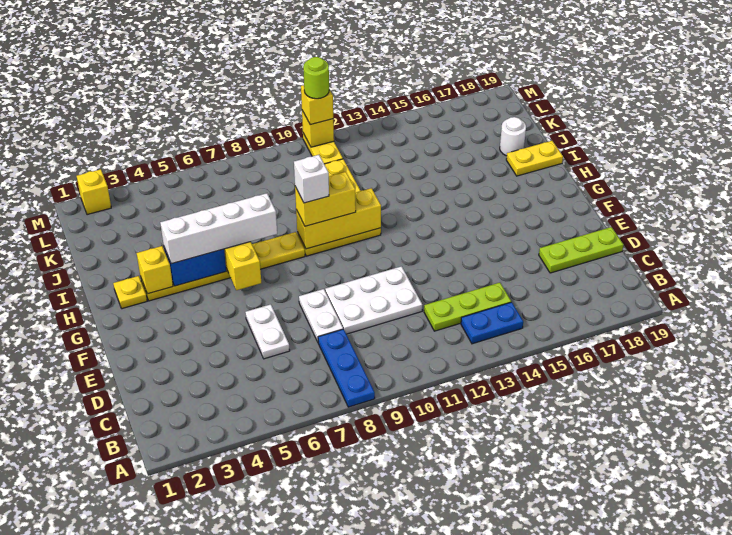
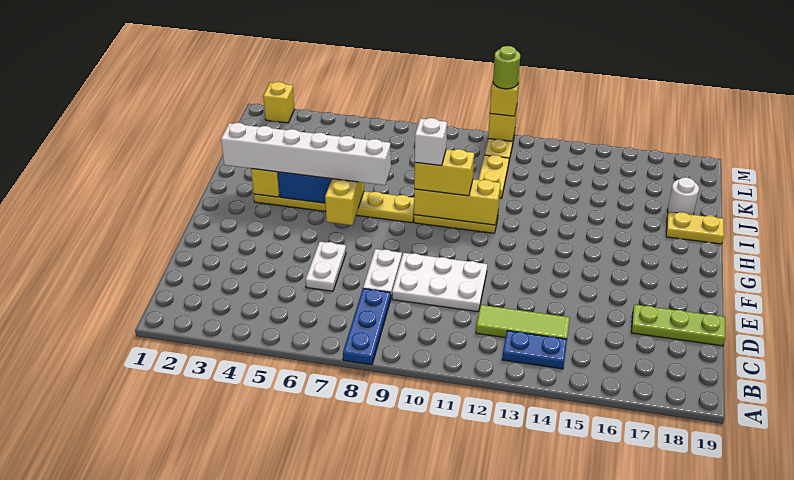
lime plate C12:C14 level 1 -> lime tile C12:C14 level 1
yellow plate H2 level 1 -> none
white brick H4:H7 level 3 -> white brick H2:H7 level 3

